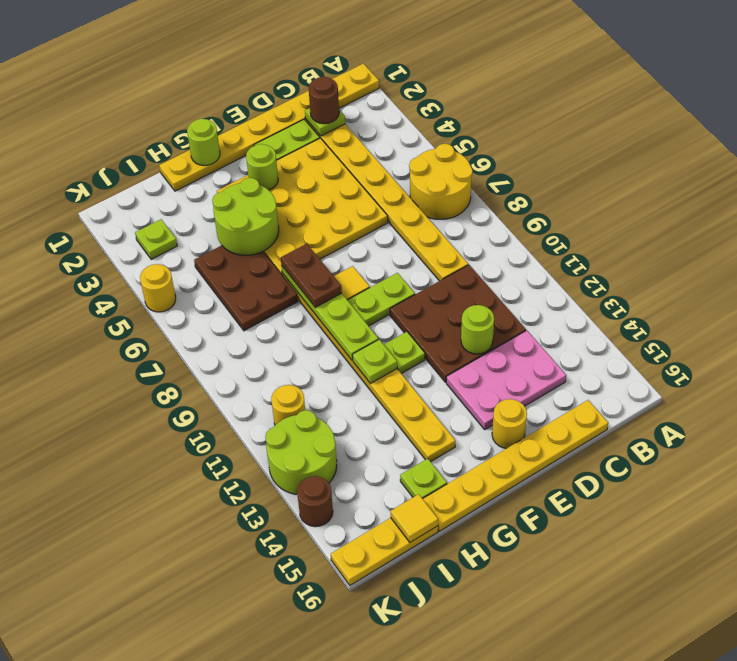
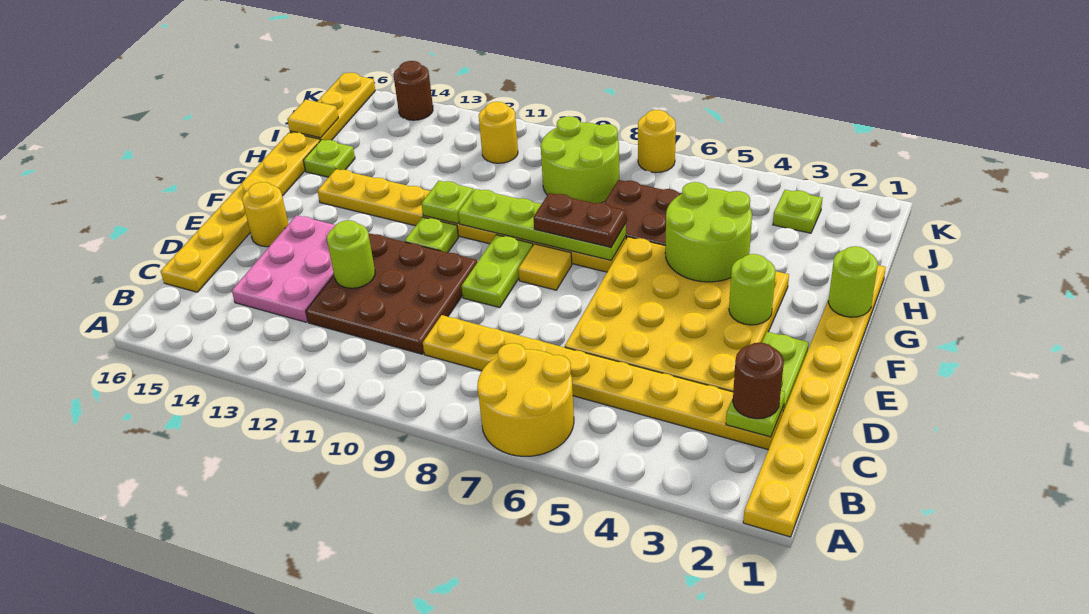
lime round brick J12:K13 level 1 -> lime round brick I8:J9 level 1
yellow round brick K5 level 1 -> yellow round brick K7 level 1

